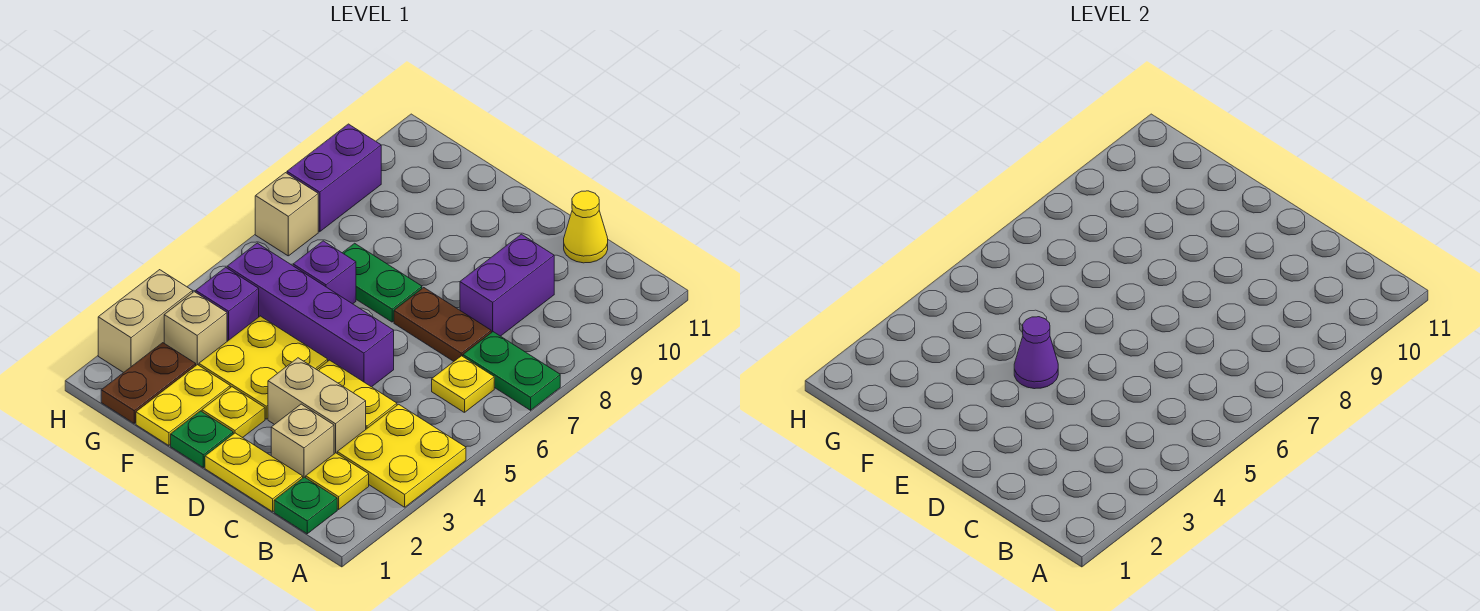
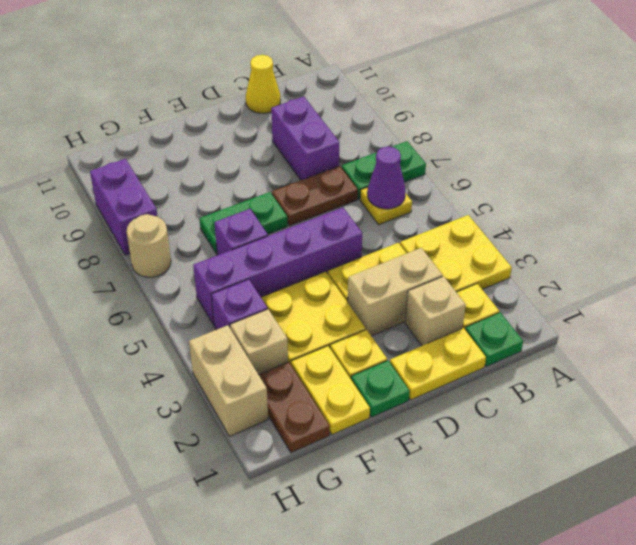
purple cone E4 level 2 -> purple cone B6 level 2
tan brick H7 level 1 -> tan round brick H7 level 1

